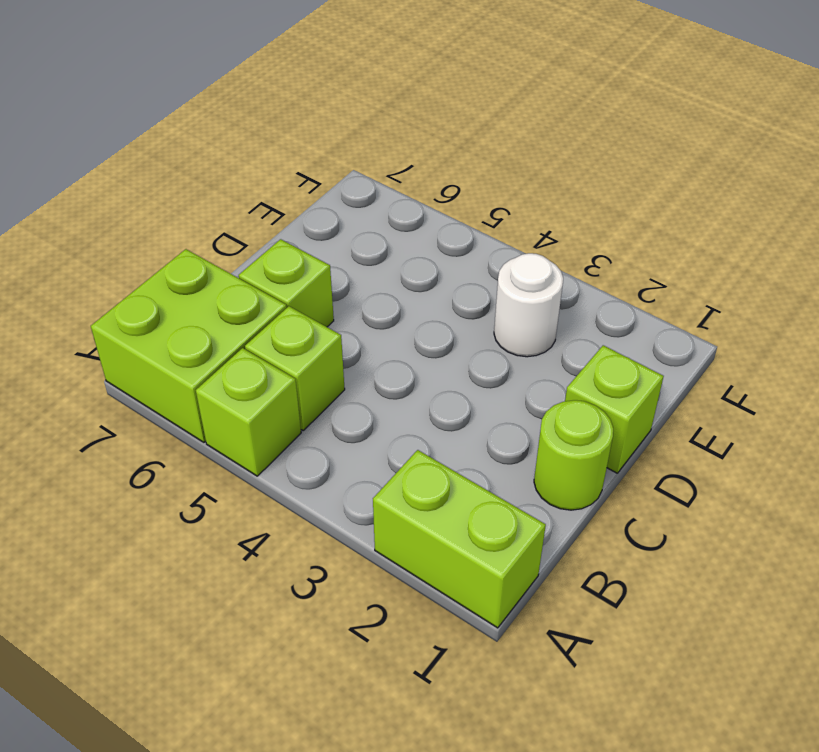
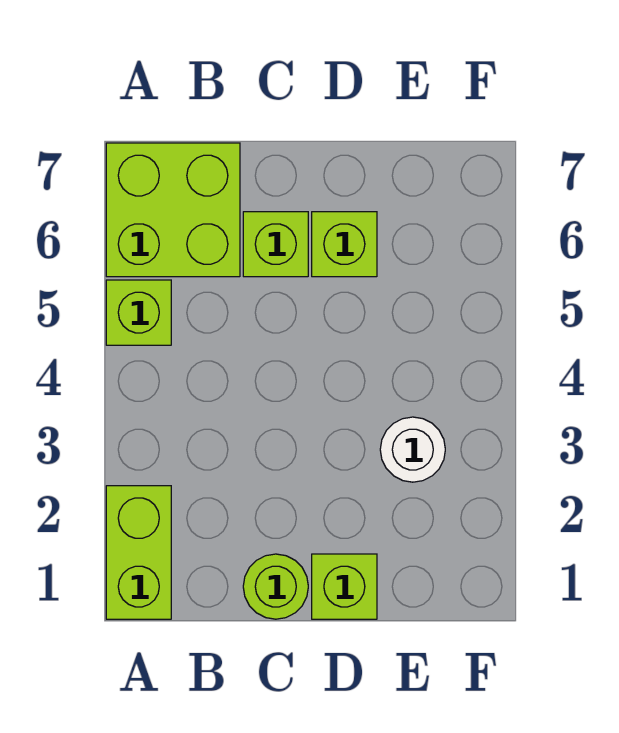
lime brick B5 level 1 -> lime brick D6 level 1

